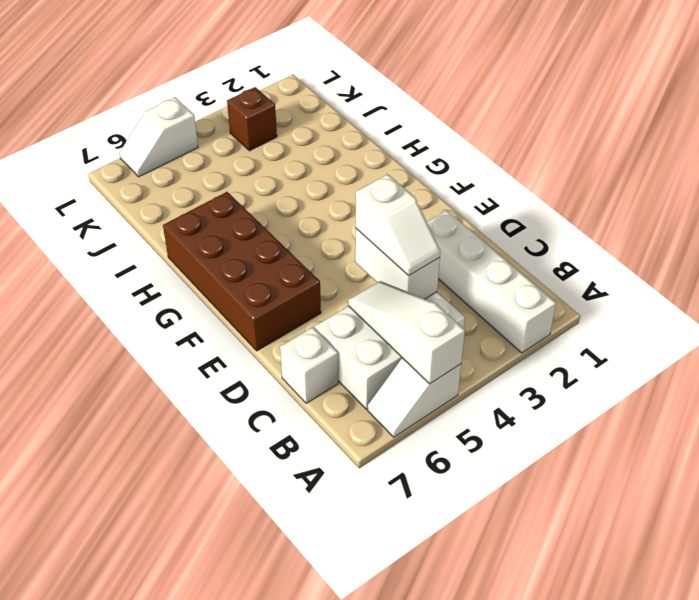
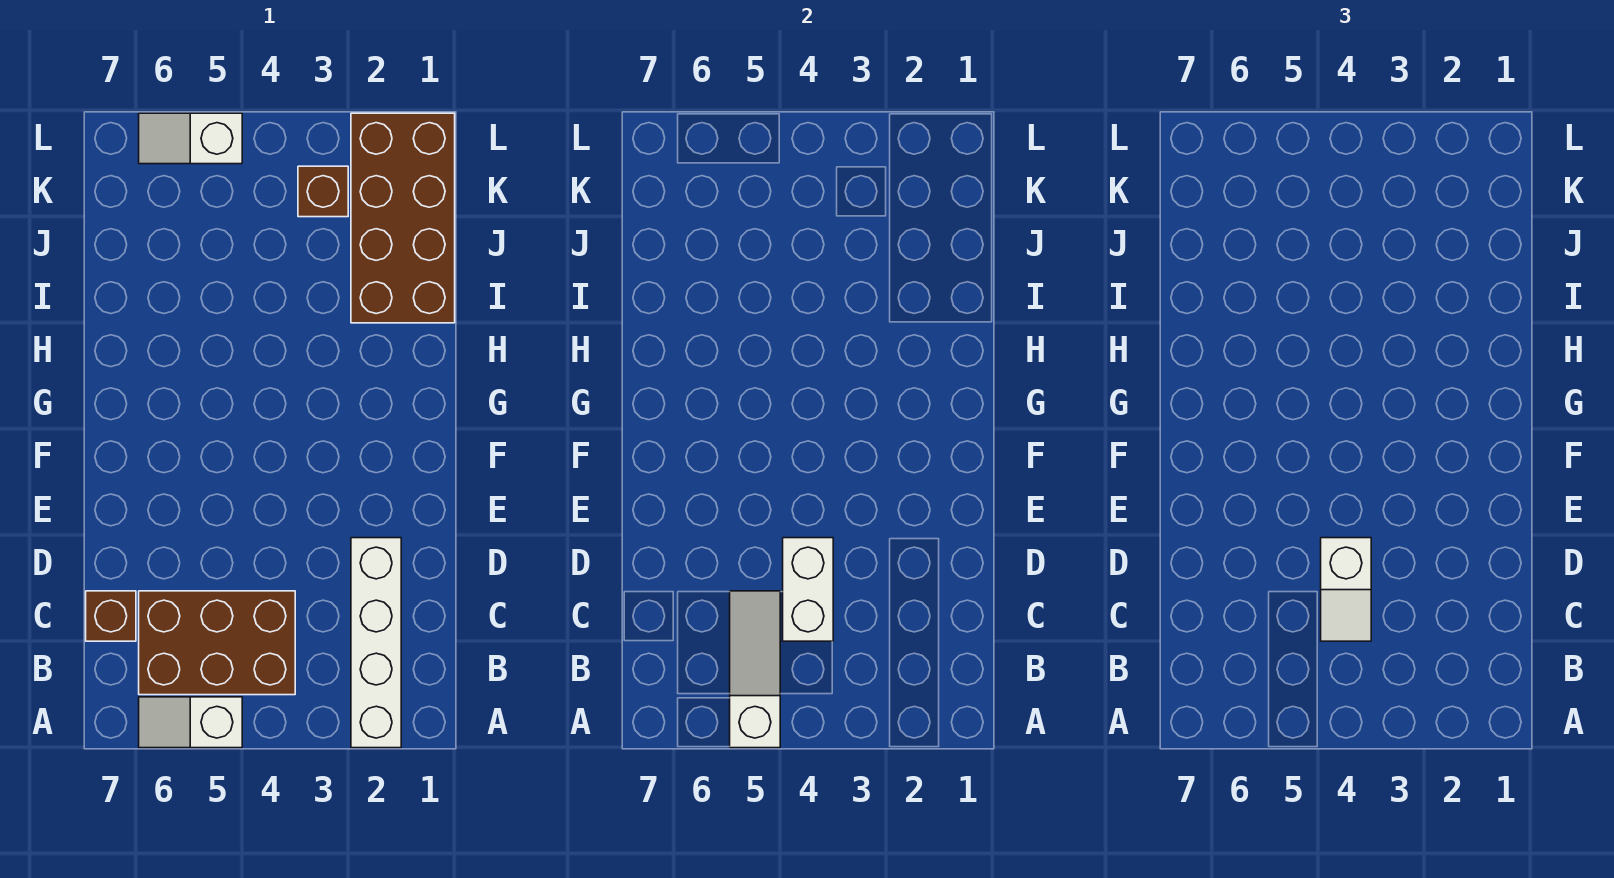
white brick B4:C6 level 1 -> brown brick B4:C6 level 1
white brick C7 level 1 -> brown brick C7 level 1
brown brick E6:H7 level 1 -> brown brick I1:L2 level 1

